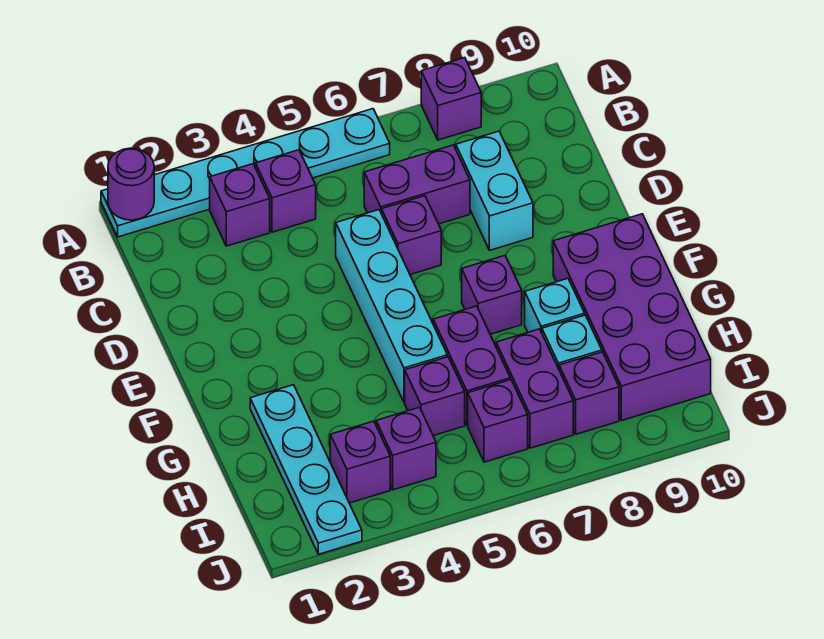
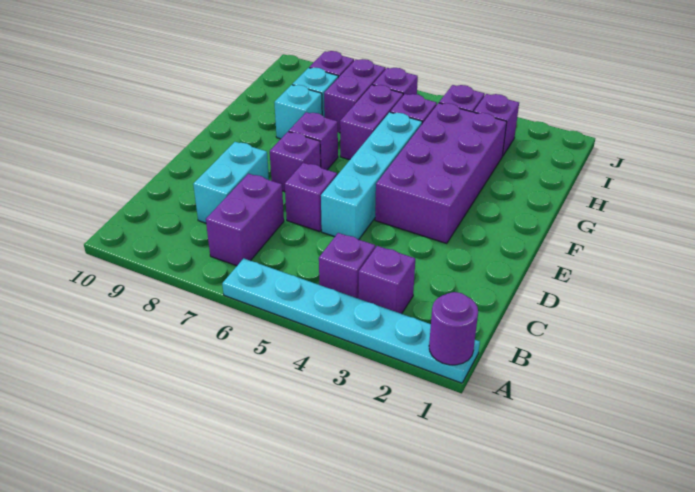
purple brick A8 level 1 -> purple brick E7 level 1
purple brick C6:C7 level 1 -> purple brick B7:C7 level 1
purple brick F9:I10 level 1 -> purple brick E3:H4 level 1
cyan plate G2:J2 level 1 -> none

